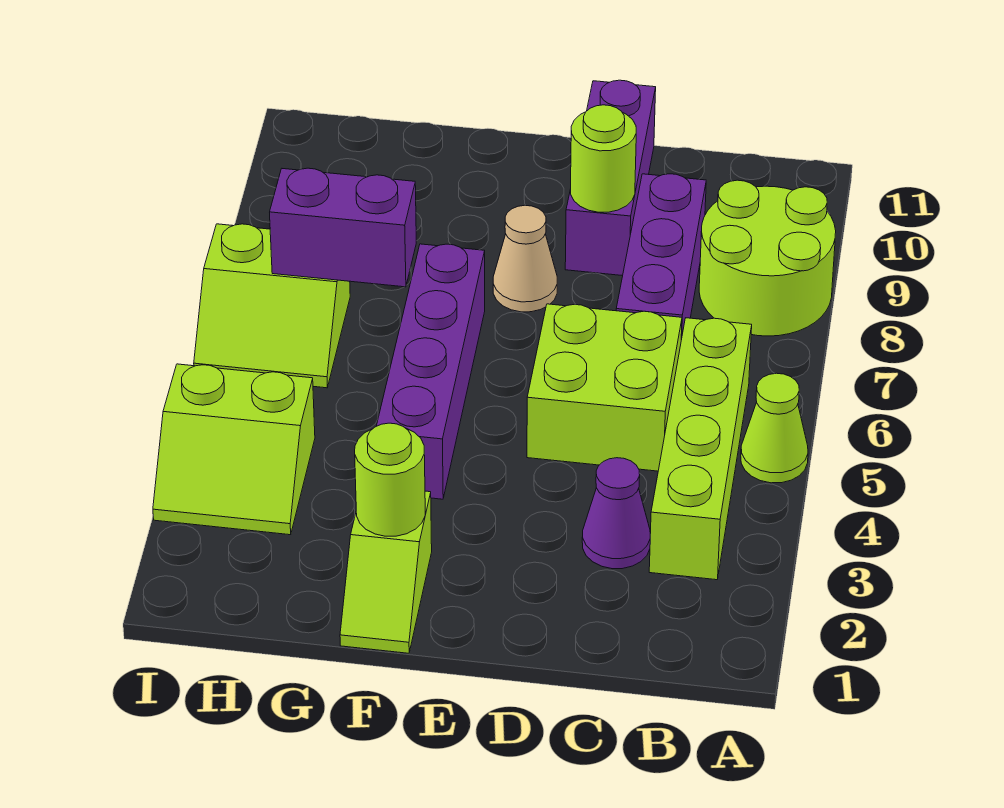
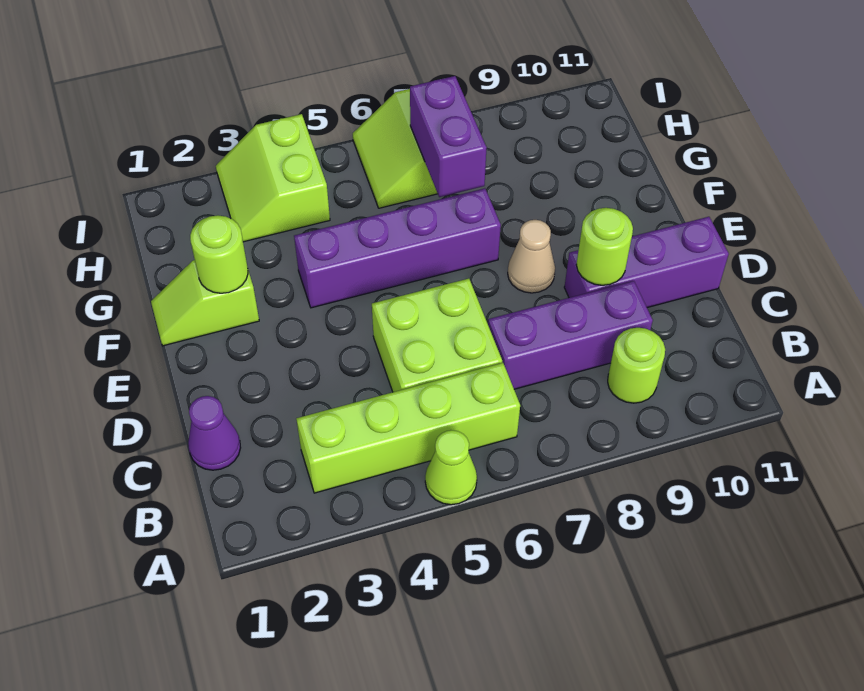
lime round brick A8:B9 level 1 -> lime round brick B9 level 1
purple cone C3 level 1 -> purple cone C1 level 1

